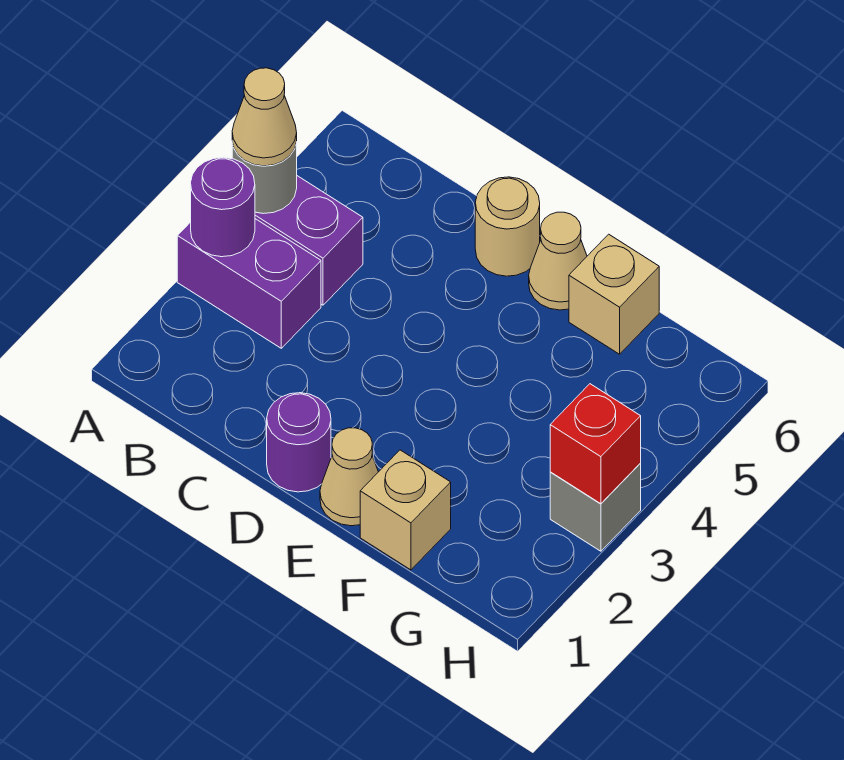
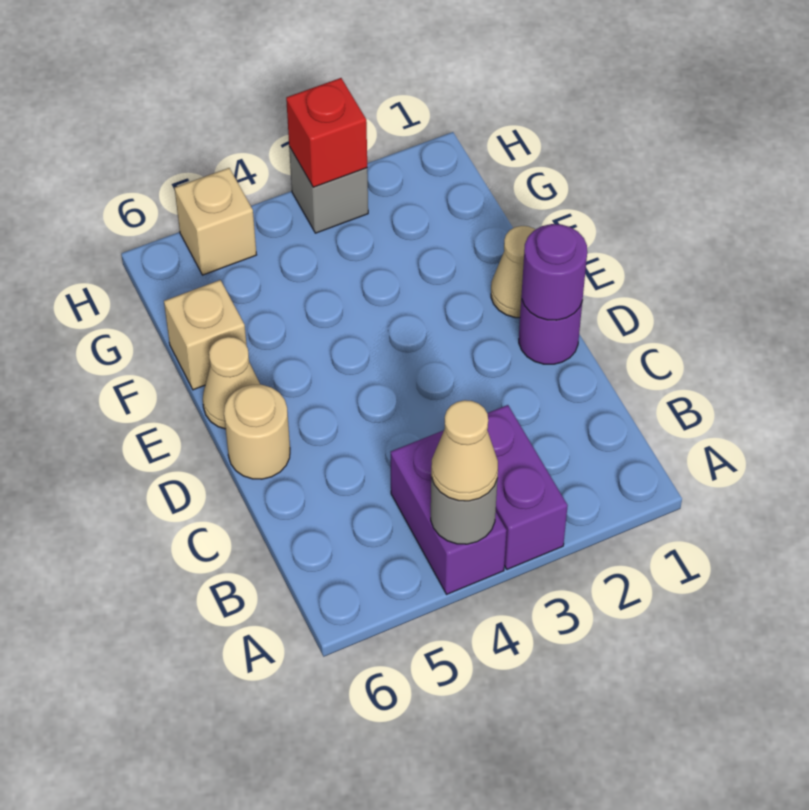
purple round brick A3 level 2 -> purple round brick D1 level 2
tan brick F1 level 1 -> tan brick H5 level 1

